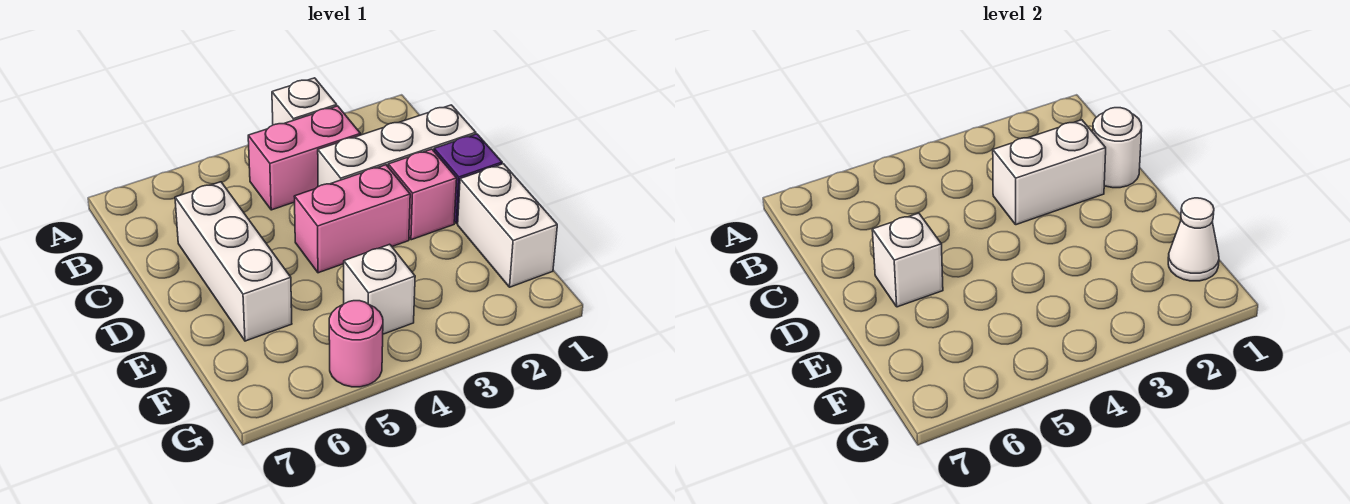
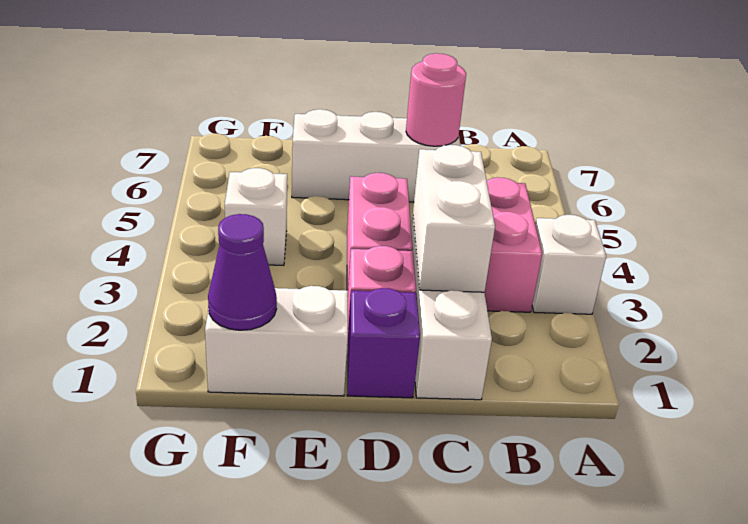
white round brick C1 level 2 -> none
white brick D6 level 2 -> none
white cone F1 level 2 -> purple cone F1 level 2
pink round brick G5 level 1 -> pink round brick C6 level 2

